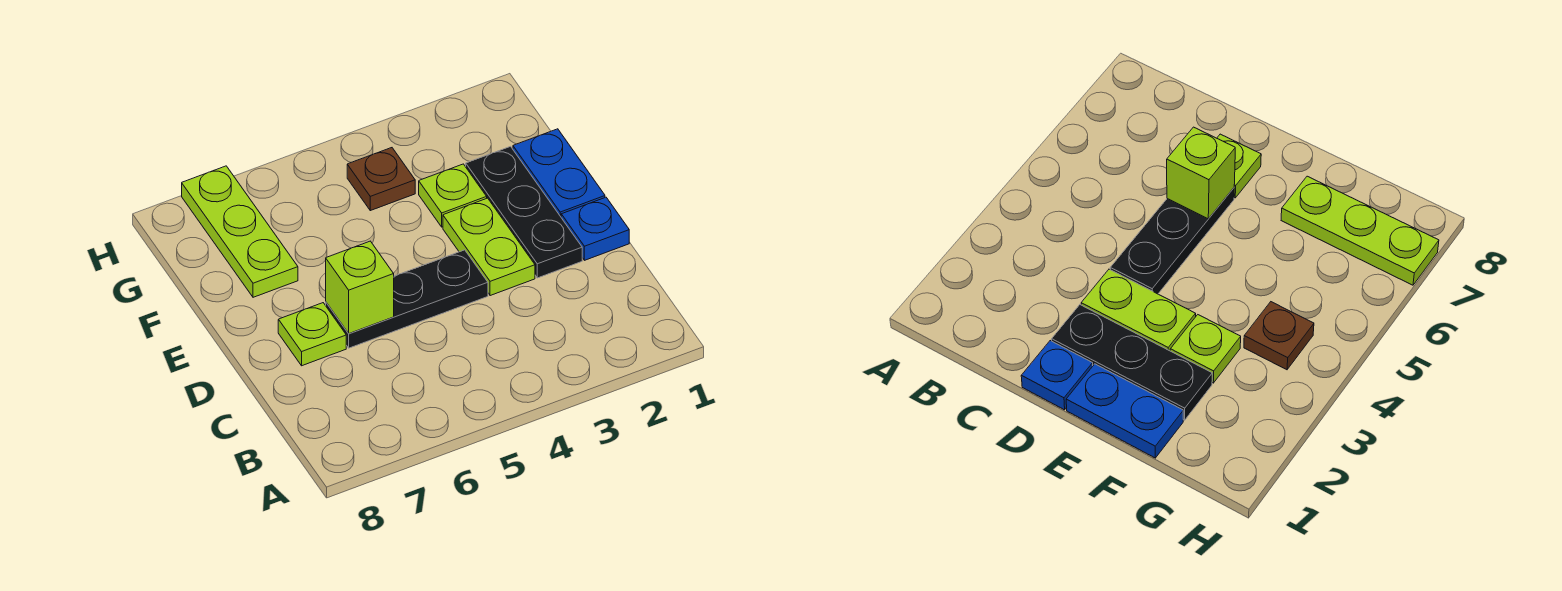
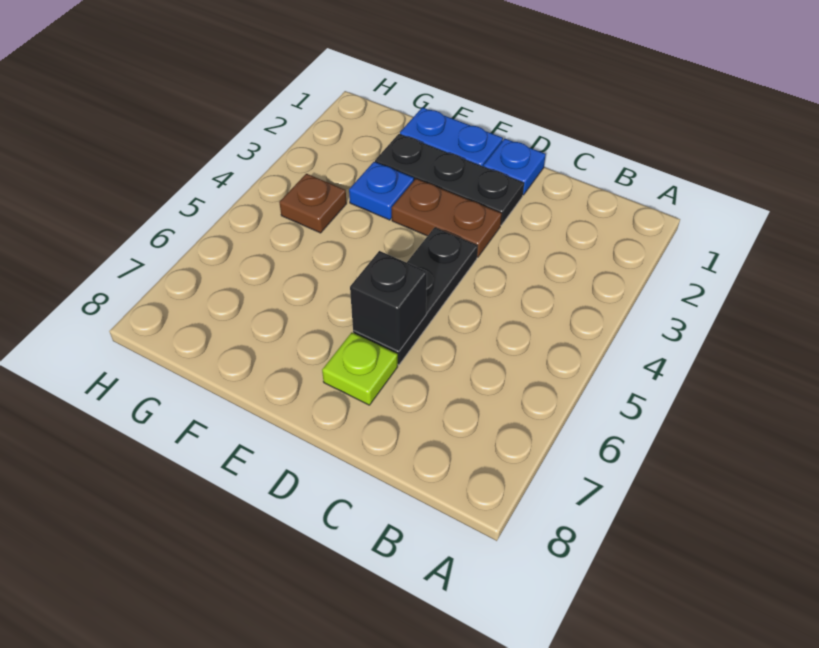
lime plate D3:E3 level 1 -> brown plate D3:E3 level 1
lime brick D6 level 2 -> black brick D6 level 2
lime plate F3 level 1 -> blue plate F3 level 1
lime plate F7:H7 level 1 -> none

